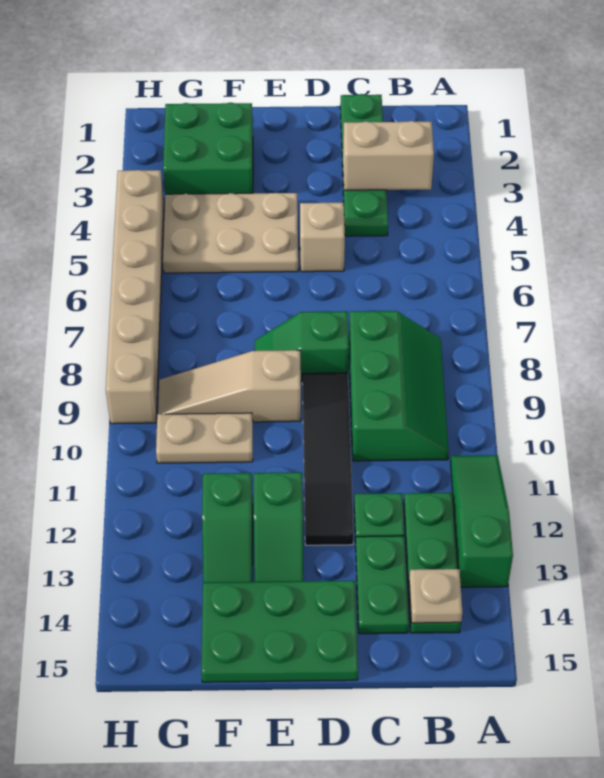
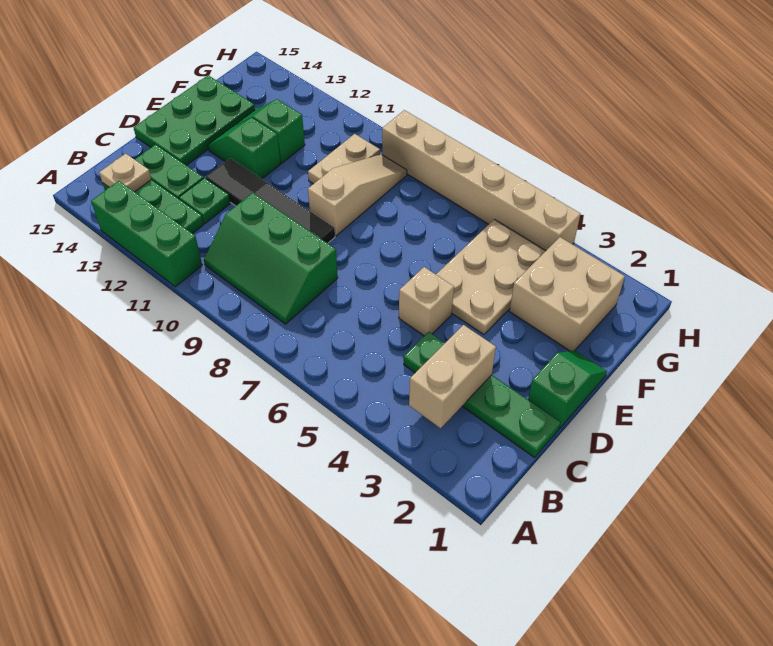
green slope A11:A13 level 1 top 13 -> green brick A11:A13 level 1
green slope D8:E8 level 1 top D -> green slope D1:E1 level 1 top D
green brick F2:G3 level 1 -> tan brick F2:G3 level 1

